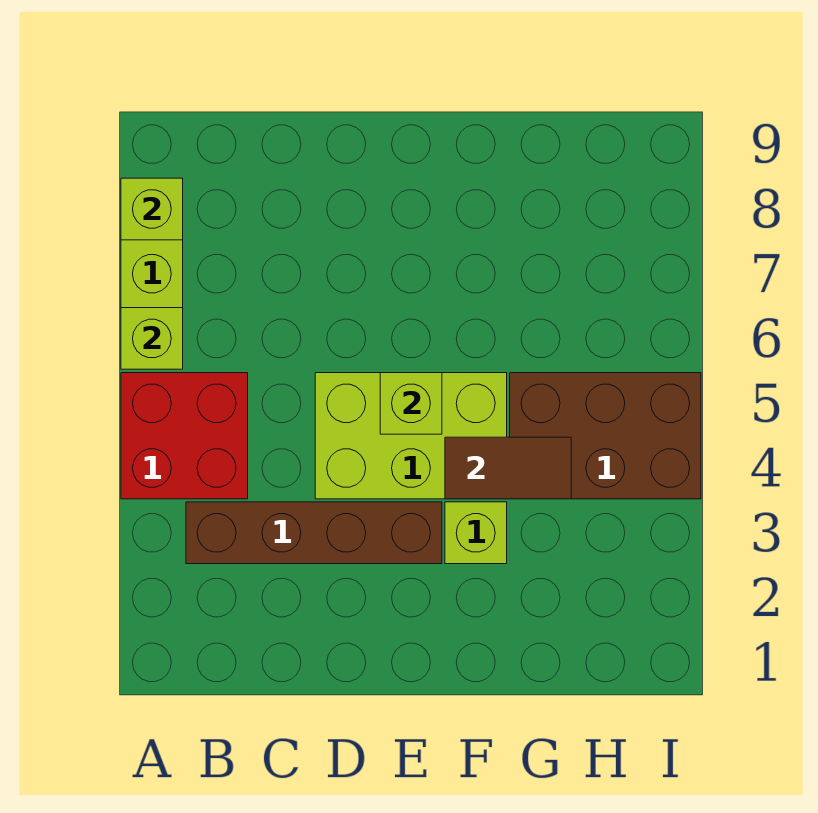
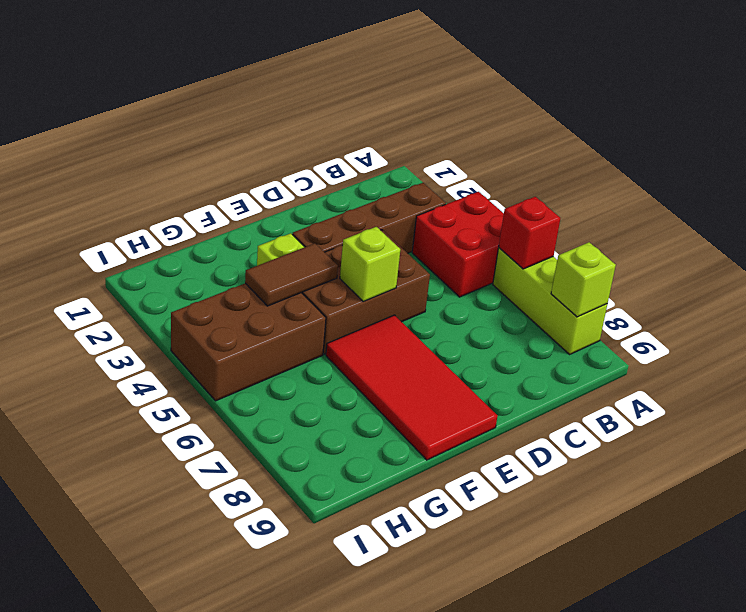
lime brick A6 level 2 -> red brick A6 level 2
lime brick D4:F5 level 1 -> brown brick D4:F5 level 1
none -> red tile E6:F9 level 1

